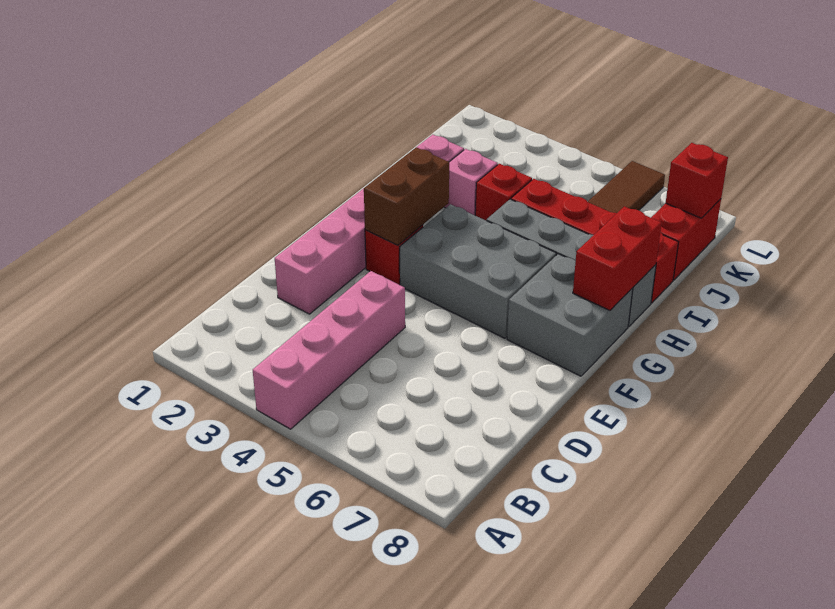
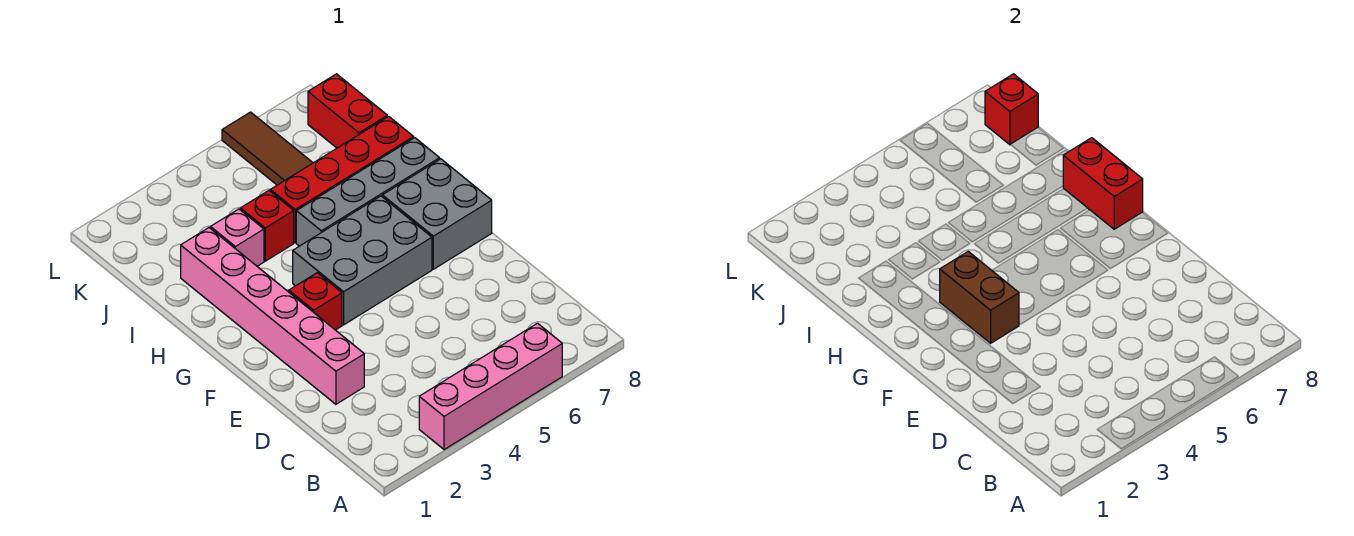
pink brick A4:D4 level 1 -> pink brick A3:A6 level 1

